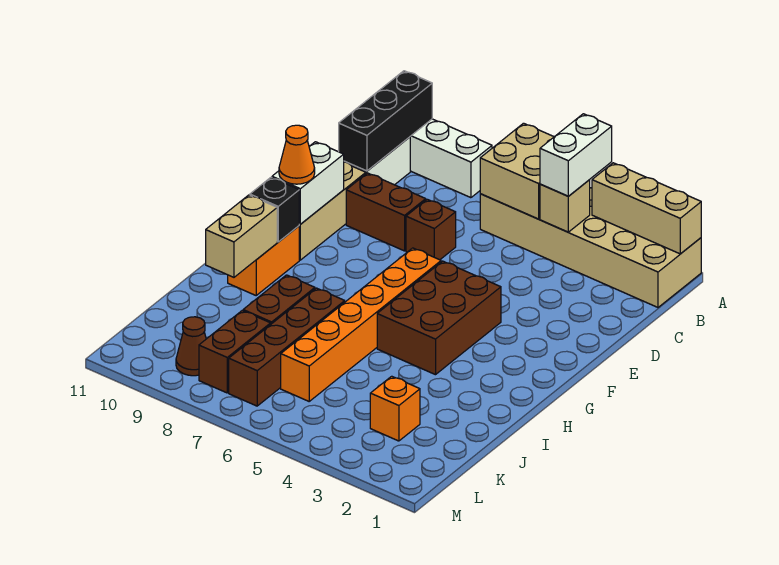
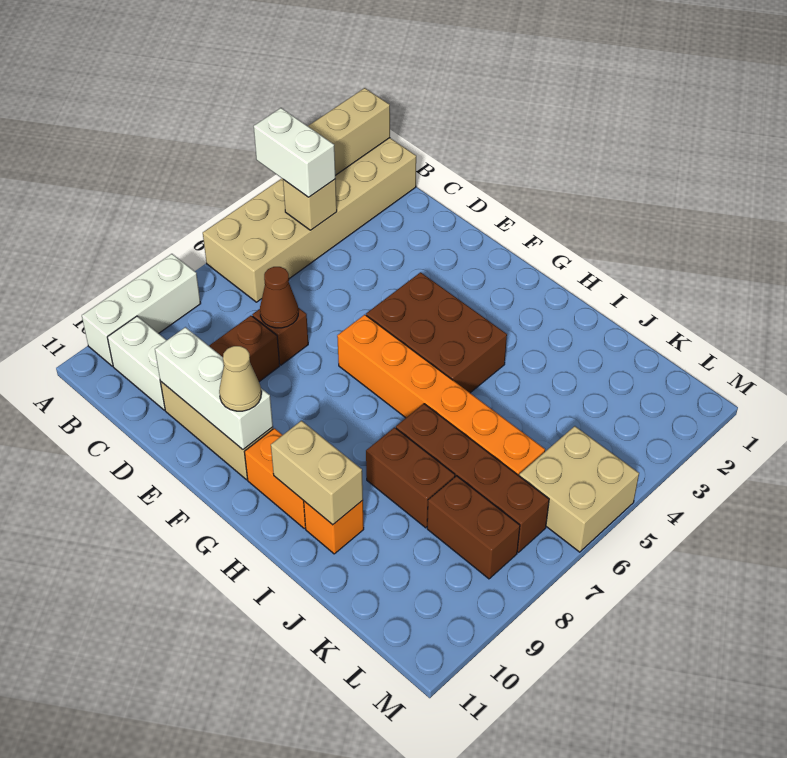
tan brick A5:B6 level 2 -> tan brick L5:M6 level 1
black brick A10:C10 level 2 -> none
white brick E10:F10 level 2 -> white brick D10:F10 level 2
orange cone F10 level 3 -> tan cone F10 level 3
black brick G10 level 2 -> none
orange brick K3 level 1 -> orange brick I10 level 1
brown cone L9 level 1 -> brown cone D7 level 2

